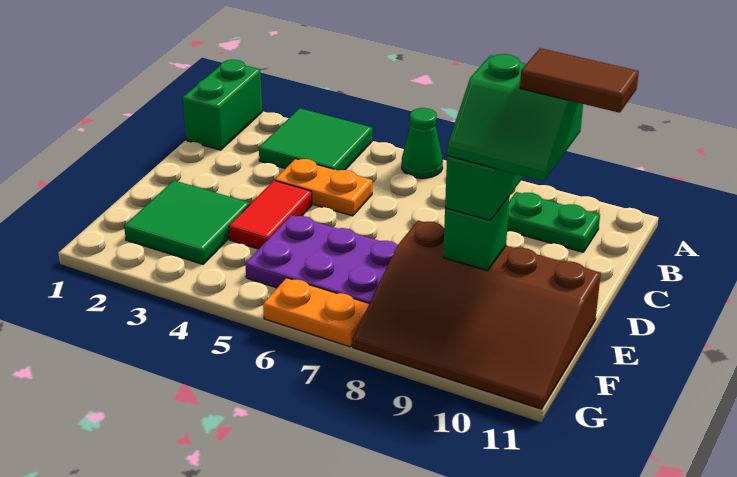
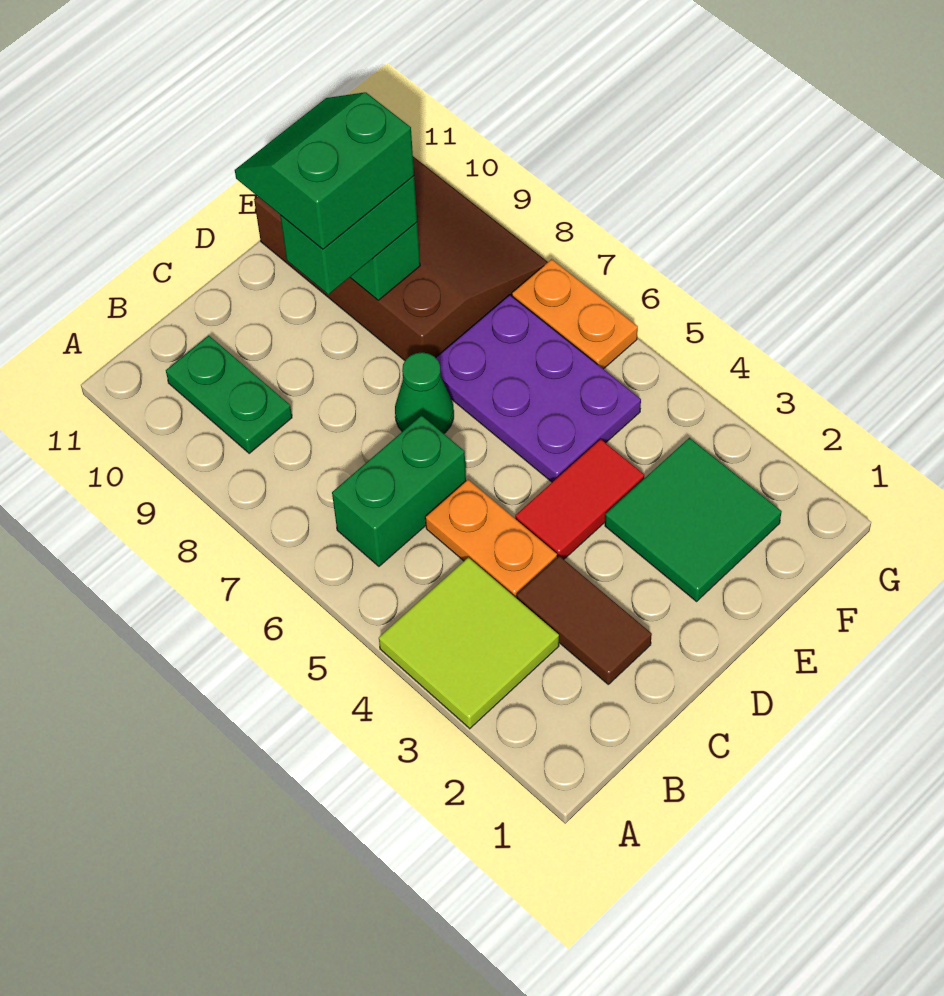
green brick A1:B1 level 1 -> green brick B6:C6 level 1
green tile A3:B4 level 1 -> lime tile A3:B4 level 1
green cone A6 level 1 -> green cone D7 level 1
green slope D9:E10 level 4 top D -> green slope D9:E10 level 4 top 9
brown tile D10:D11 level 5 -> brown tile C2:C3 level 1

